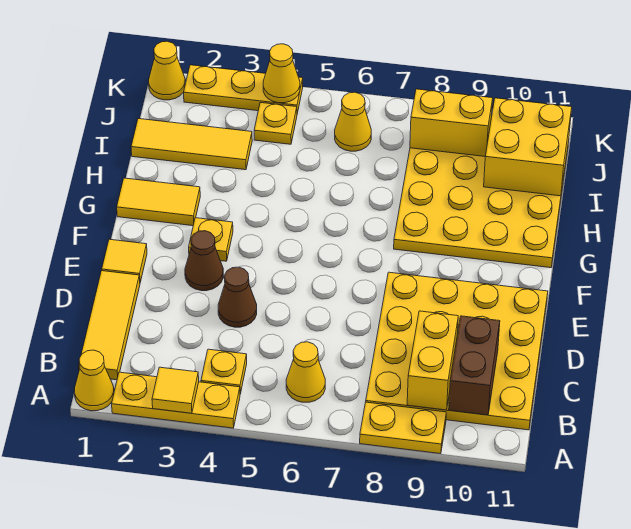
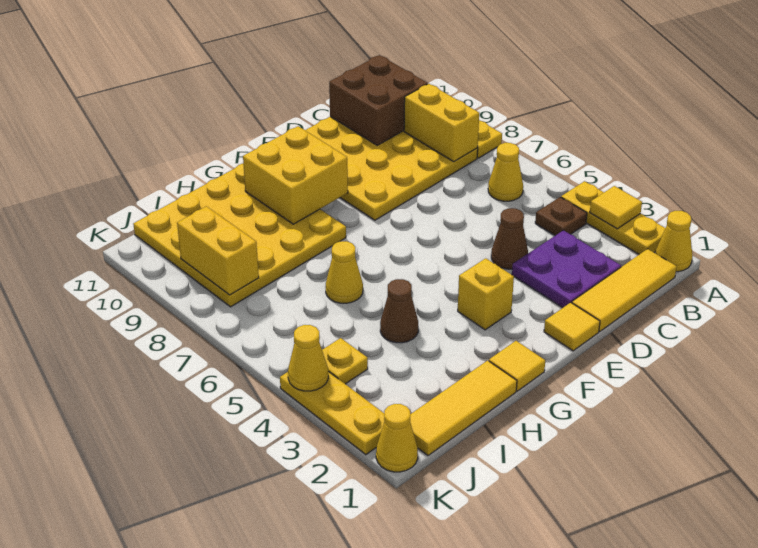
yellow plate B4 level 1 -> brown plate B4 level 1
yellow brick B9:C9 level 2 -> yellow brick B8:B9 level 2
brown brick B10:C10 level 2 -> brown brick B10:C11 level 2
none -> purple plate C2:D3 level 1
brown cone E3 level 1 -> brown cone H4 level 1
yellow plate F3 level 1 -> yellow brick F3 level 1
yellow tile G1:G2 level 1 -> yellow tile G1 level 1
yellow tile I1:I3 level 1 -> yellow tile H1:J1 level 1
yellow brick I10:J11 level 2 -> yellow brick F9:G10 level 2
yellow cone J6 level 1 -> yellow cone H6 level 1

